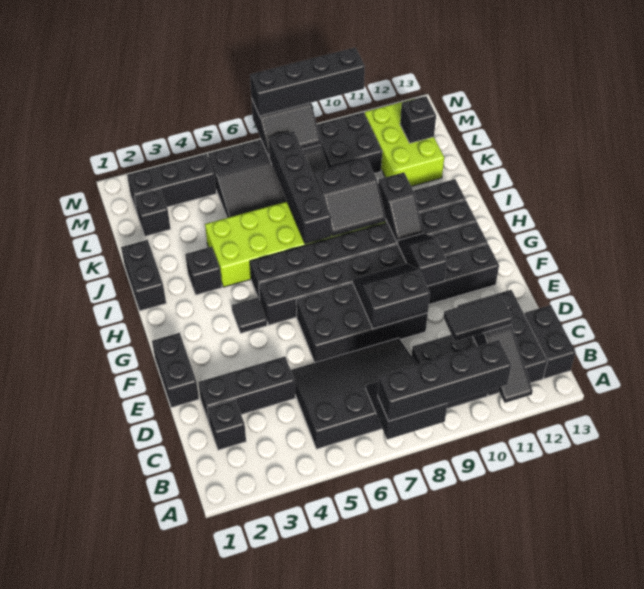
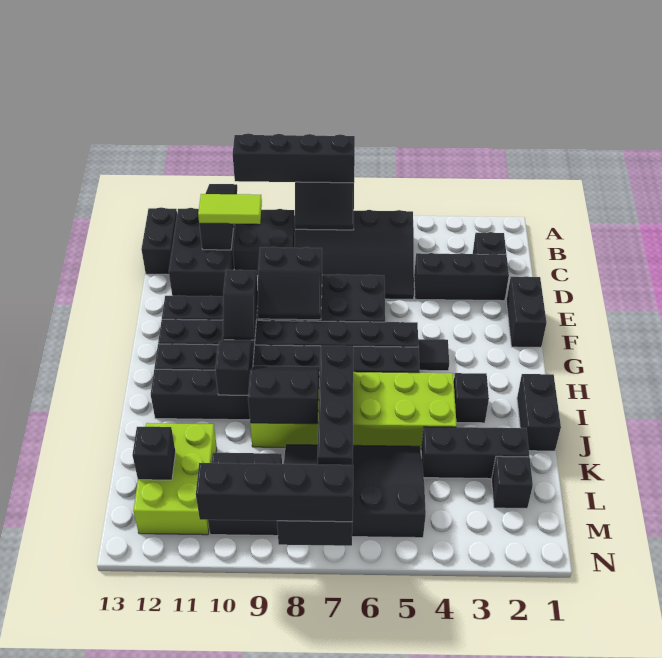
black tile C10:C11 level 3 -> lime tile C10:C11 level 3
black brick M2:M4 level 1 -> black brick K2:K4 level 1

